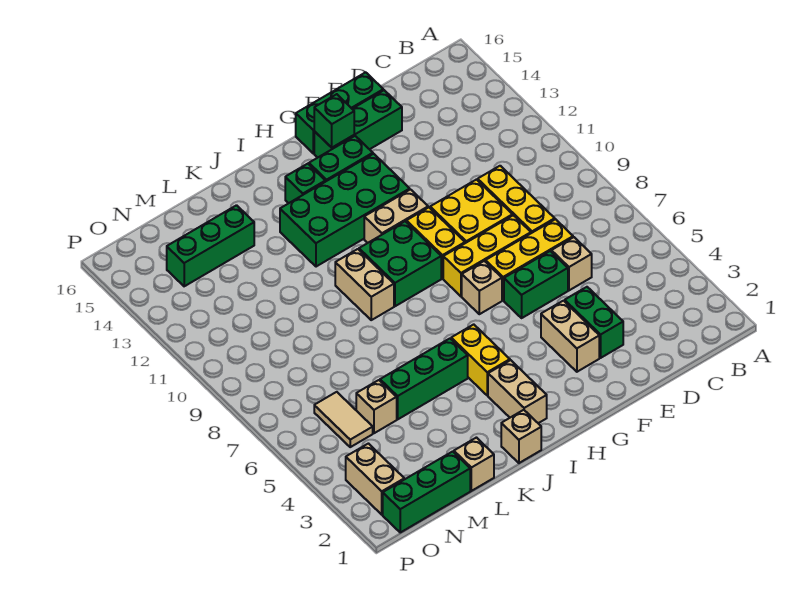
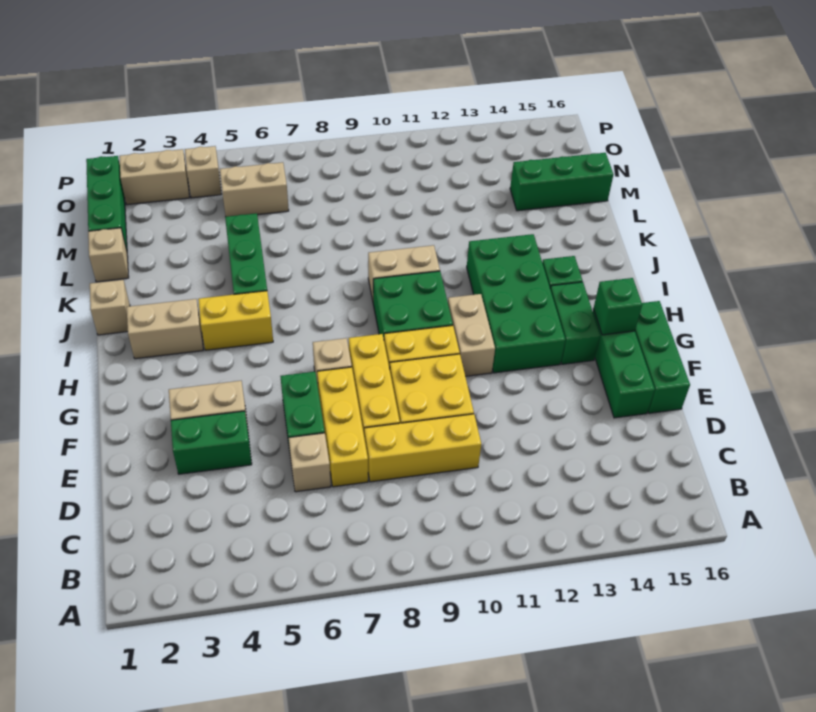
green brick L14:N14 level 1 -> green brick M14:M16 level 1
tan brick M5 level 1 -> tan brick O4 level 1
tan tile N5:N6 level 1 -> tan brick N5:N6 level 1

